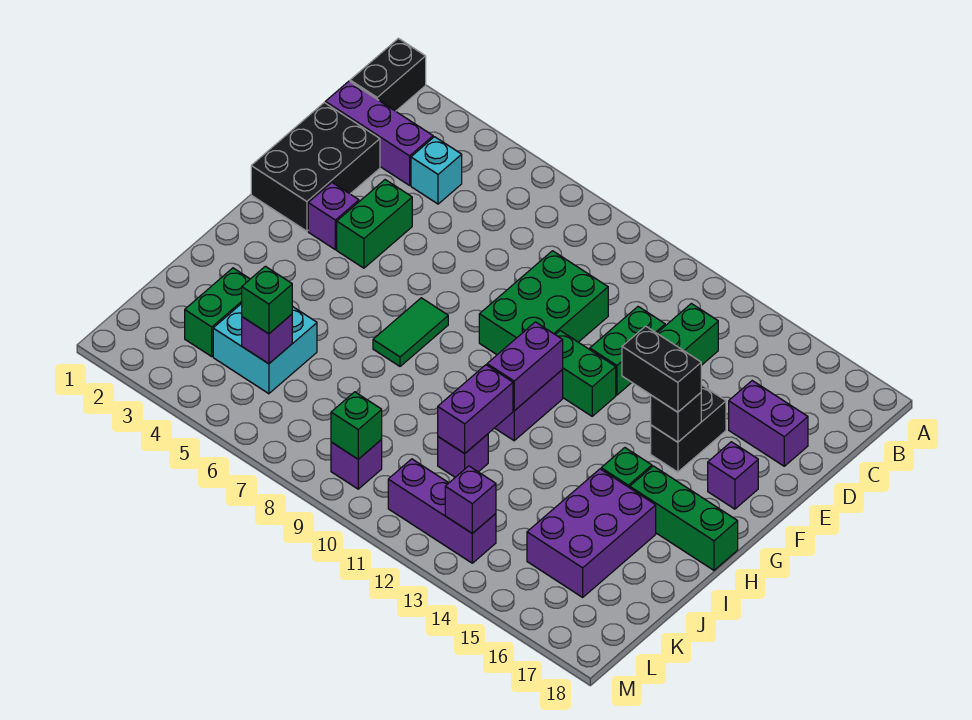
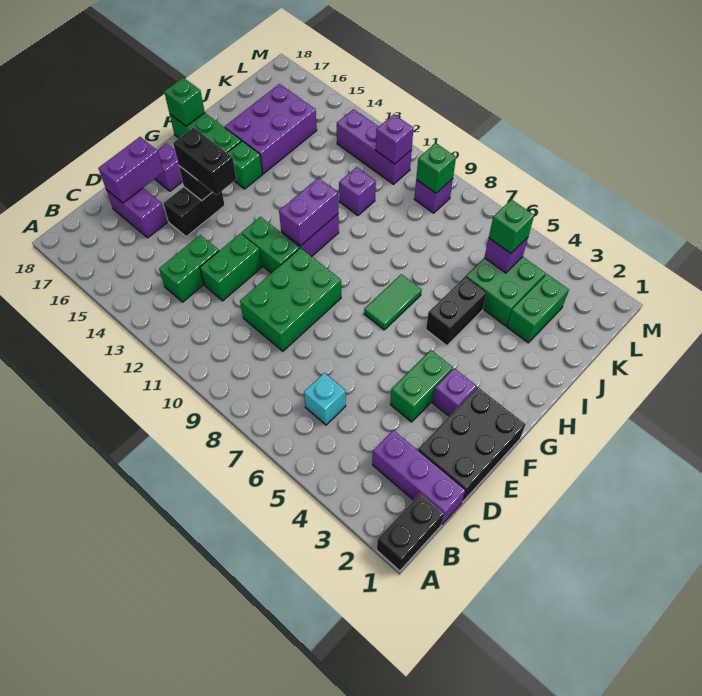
cyan brick C4 level 1 -> cyan brick C6 level 1
none -> black brick H5:I5 level 1
none -> green brick H18 level 2
purple brick I11:J11 level 2 -> purple brick D17:E17 level 2
cyan brick J4:K5 level 1 -> green brick J4:K5 level 1
purple brick L13 level 2 -> purple brick L11 level 2

